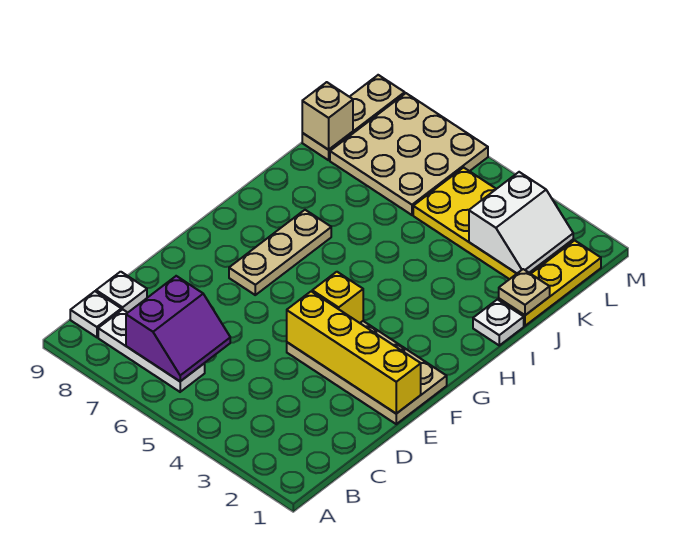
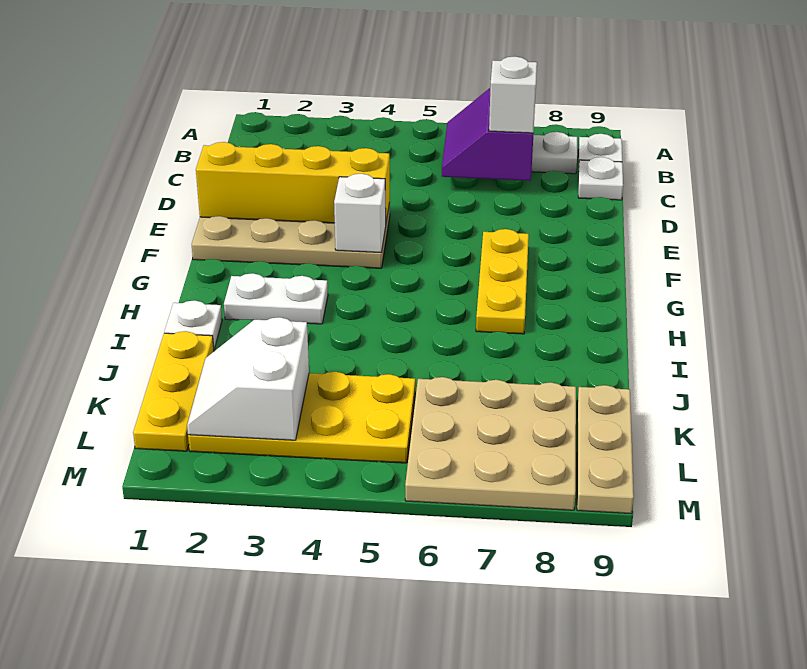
none -> white brick C7 level 3
yellow brick F4 level 2 -> white brick F4 level 2
tan plate F7:H7 level 1 -> yellow plate F7:H7 level 1
none -> white plate H2:H3 level 1
tan plate J1 level 2 -> none
tan brick K9 level 2 -> none

